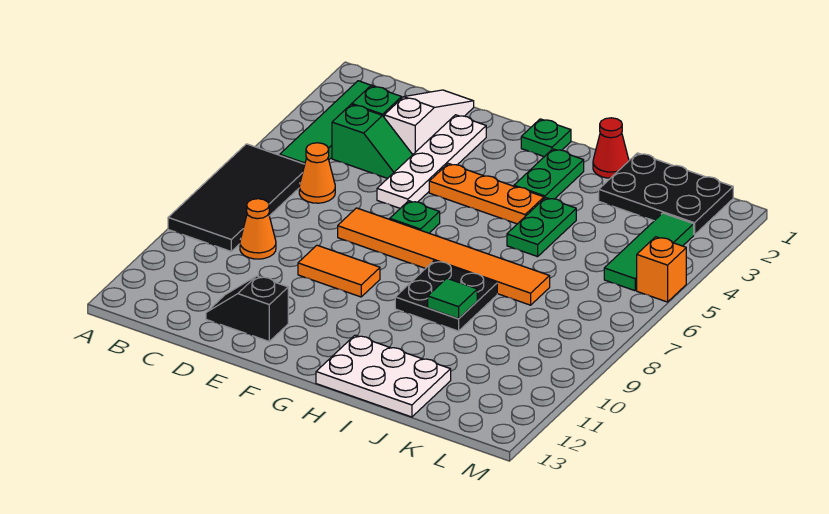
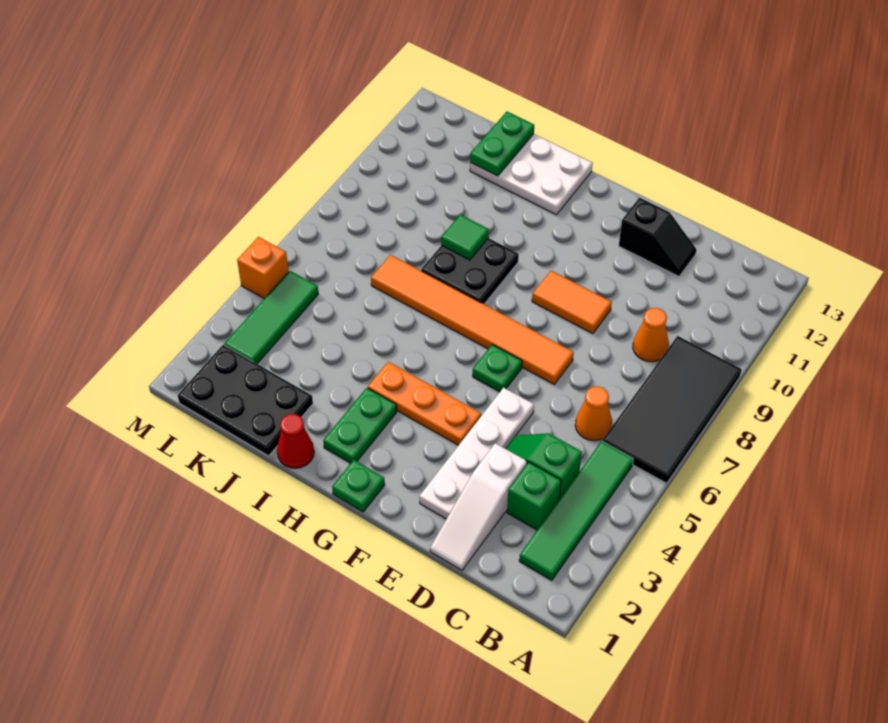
green plate I4:I5 level 1 -> green plate J12:J13 level 2

